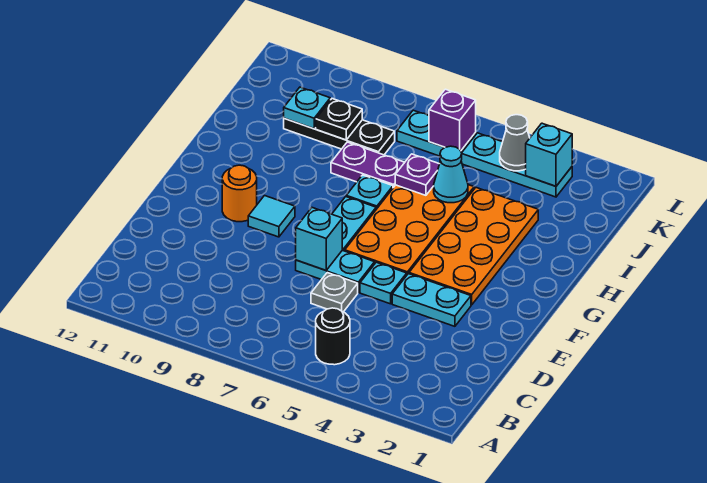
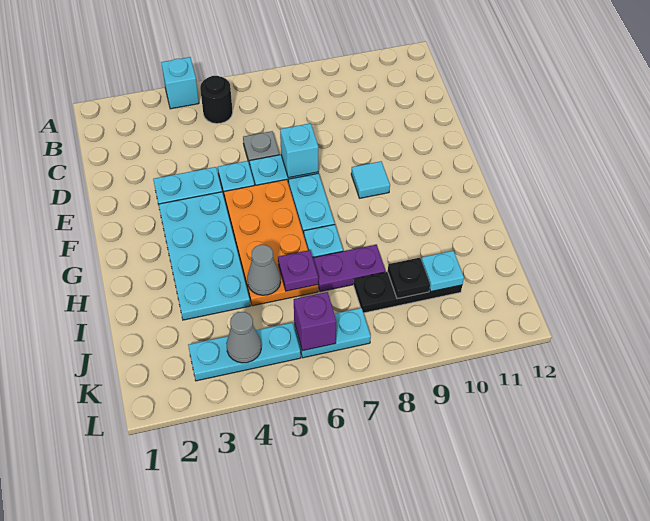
orange plate F3:I4 level 1 -> cyan plate F3:I4 level 1
orange round brick F10 level 1 -> none
cyan cone I5 level 2 -> grey cone I5 level 2
cyan brick K3 level 2 -> cyan brick A4 level 1

